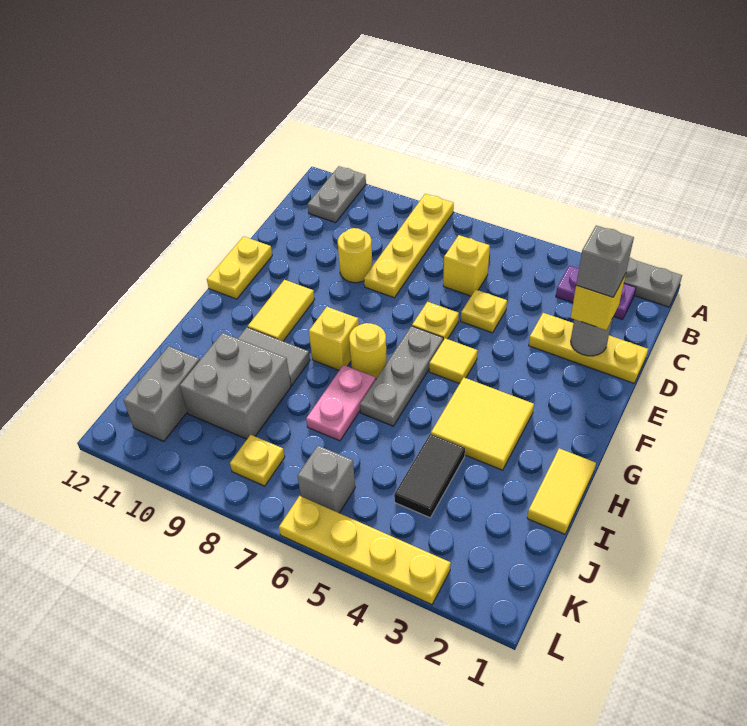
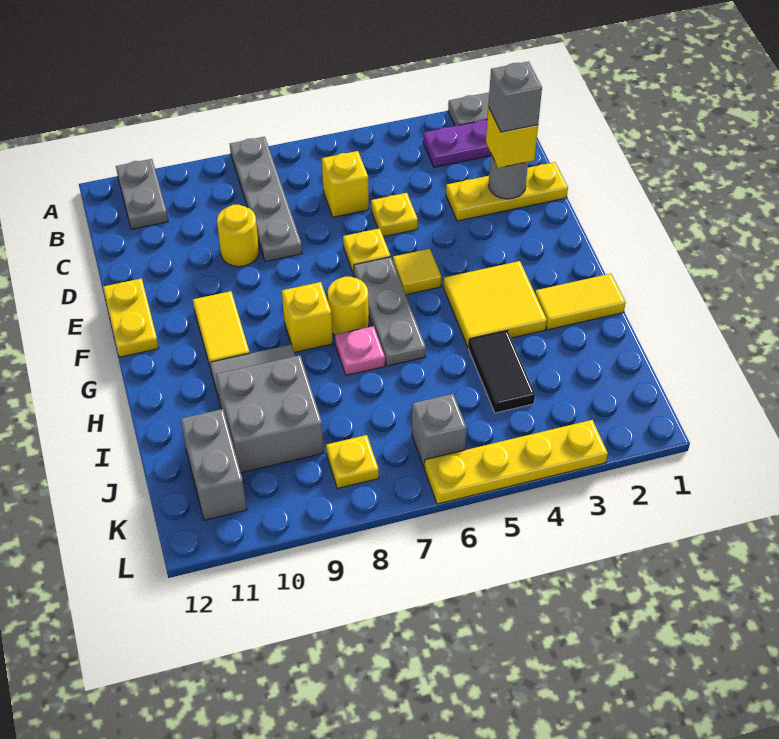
yellow plate A8:D8 level 1 -> grey plate A8:D8 level 1
yellow tile H1:I1 level 1 -> yellow tile H1:H2 level 1
pink plate H7:I7 level 1 -> pink plate H7 level 1

